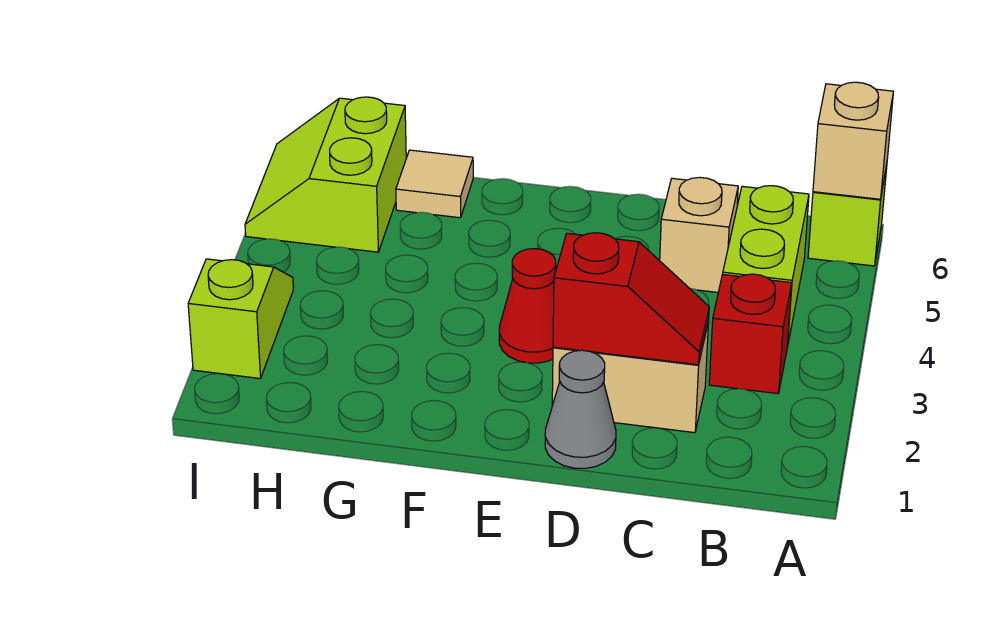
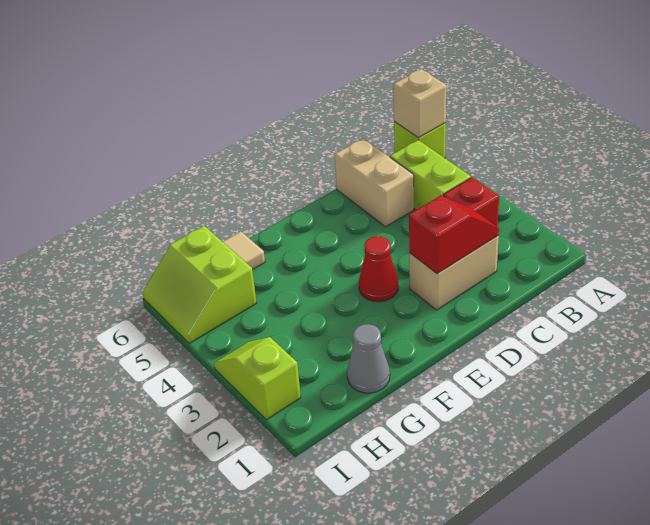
tan brick C5 level 1 -> tan brick C5:C6 level 1
grey cone D1 level 1 -> grey cone G1 level 1

